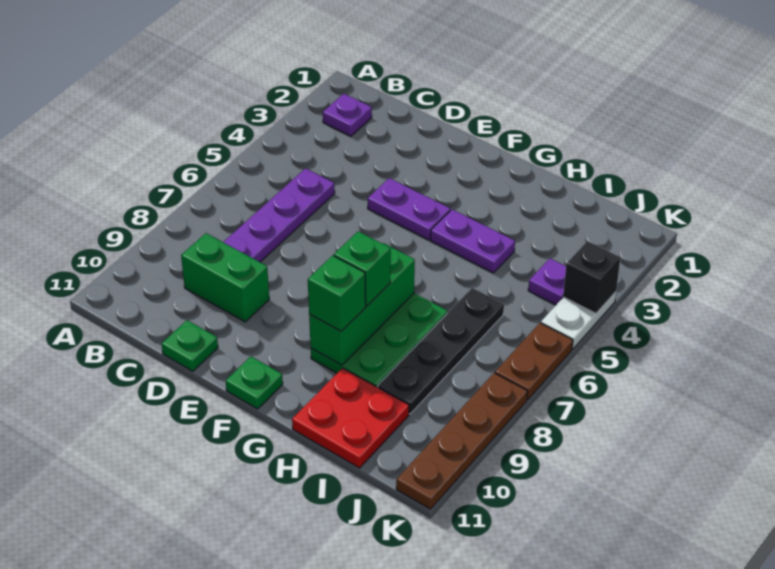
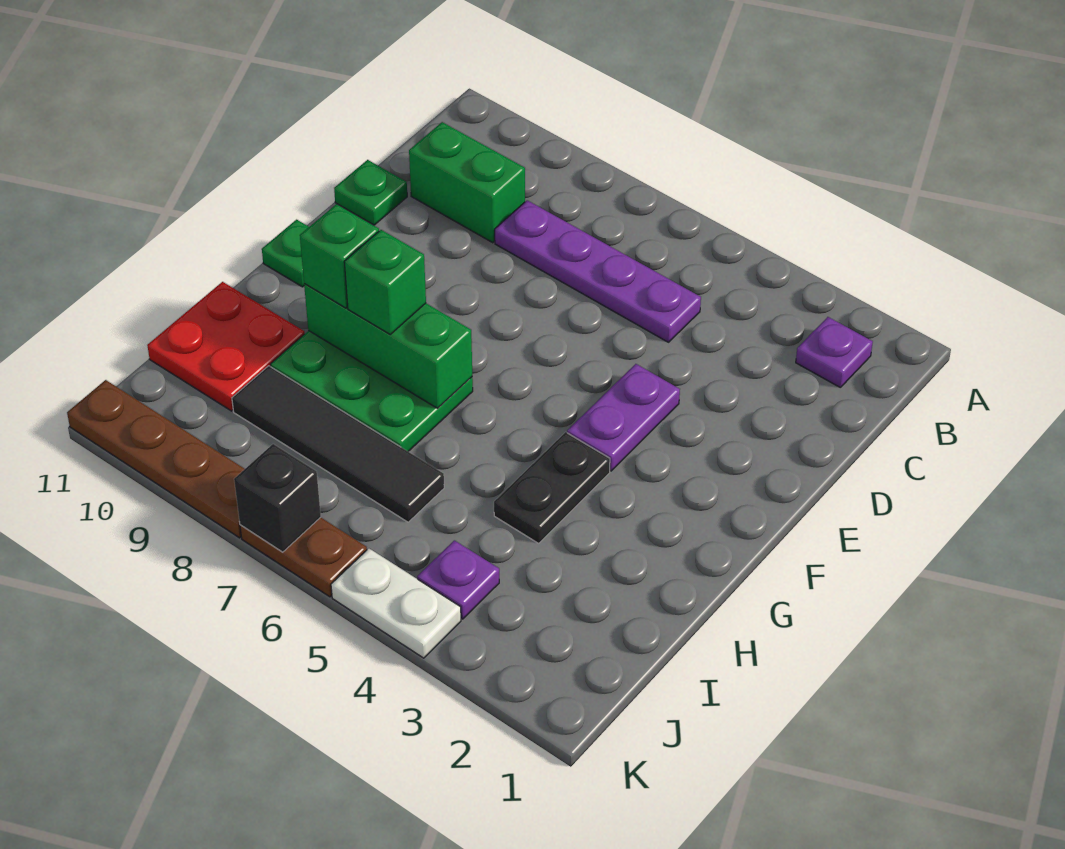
green brick C9:D9 level 1 -> green brick C9:C10 level 1
purple plate G4:H4 level 1 -> black plate G4:H4 level 1
black plate I6:I9 level 1 -> black tile I6:I9 level 1
black brick K4 level 2 -> black brick K7 level 2

